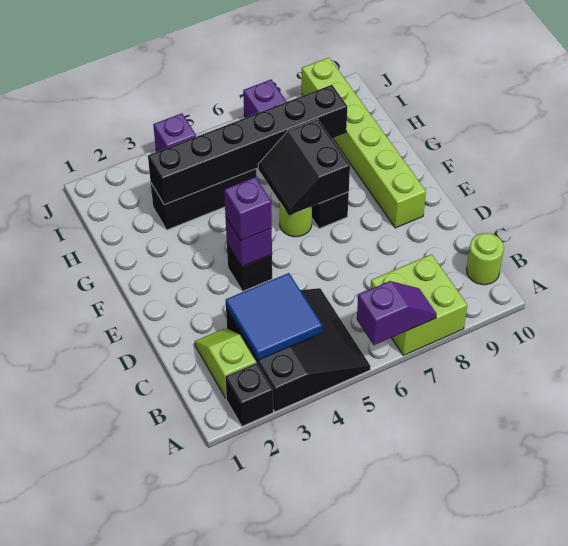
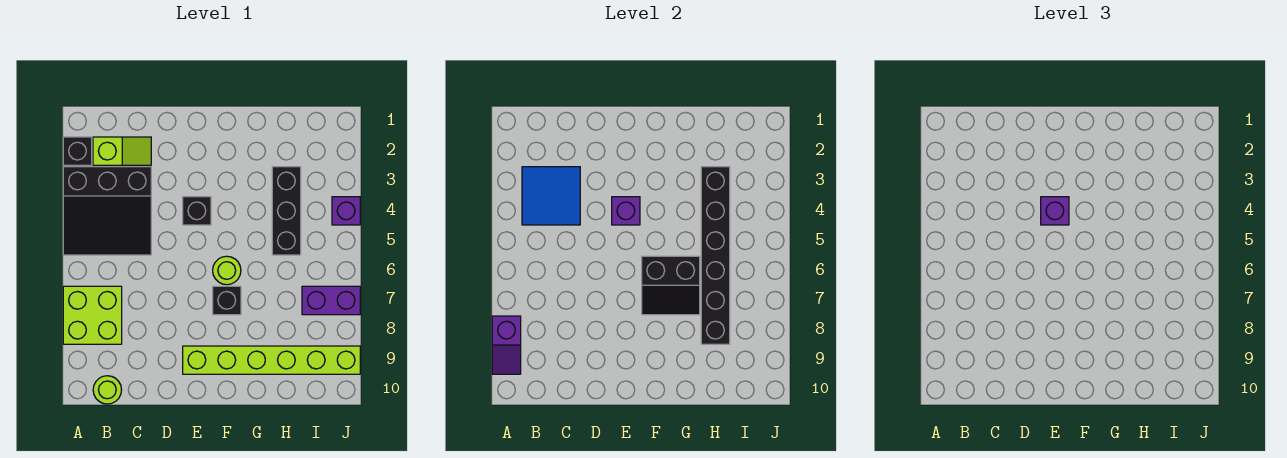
purple slope A6:A7 level 2 top 6 -> purple slope A8:A9 level 2 top 8
black slope F6:G7 level 2 top 7 -> black slope F6:G7 level 2 top 6

